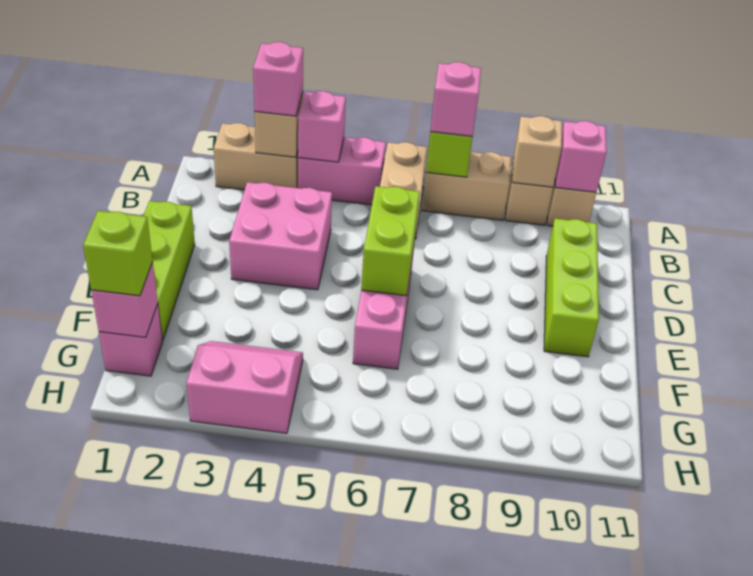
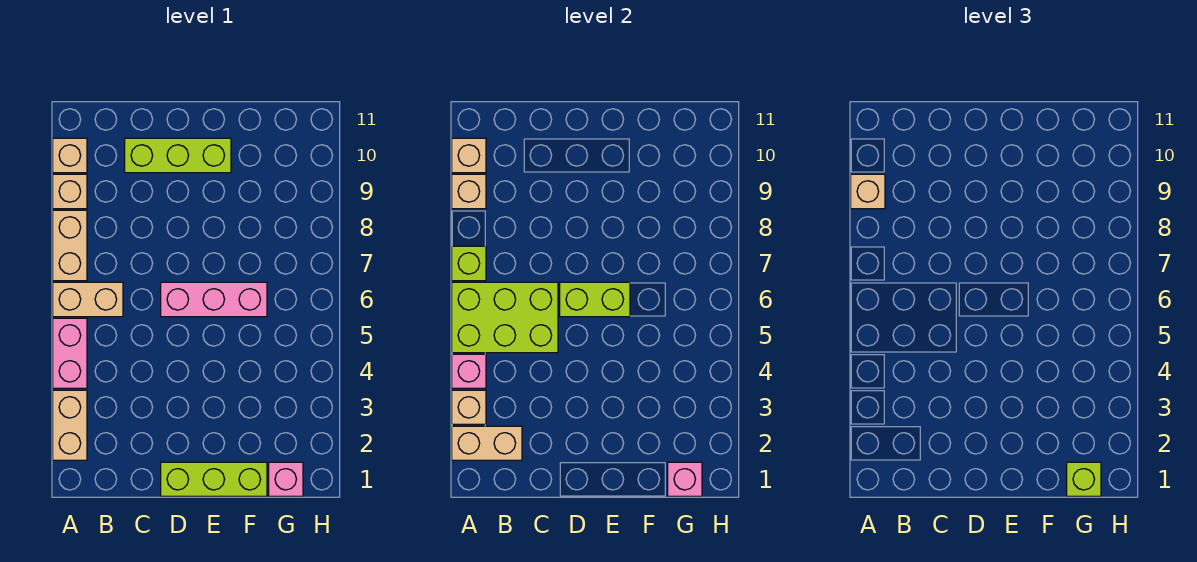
none -> tan brick A2:B2 level 2
pink brick A3 level 3 -> none
none -> lime brick A5:C6 level 2
pink brick A7 level 3 -> none
none -> tan brick A9 level 3
pink brick A10 level 2 -> tan brick A10 level 2
pink brick C3:D4 level 1 -> none
pink slope G3:H4 level 1 top H -> none

